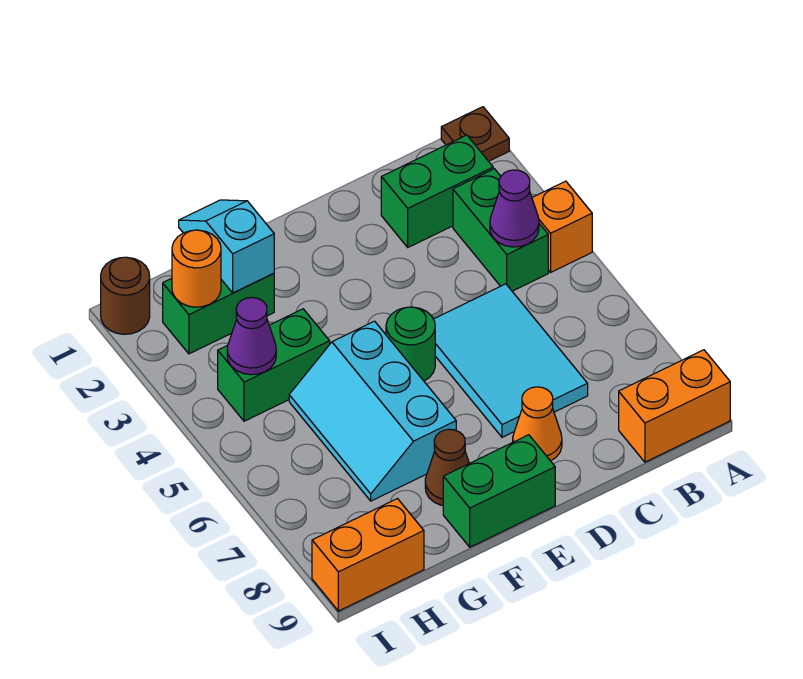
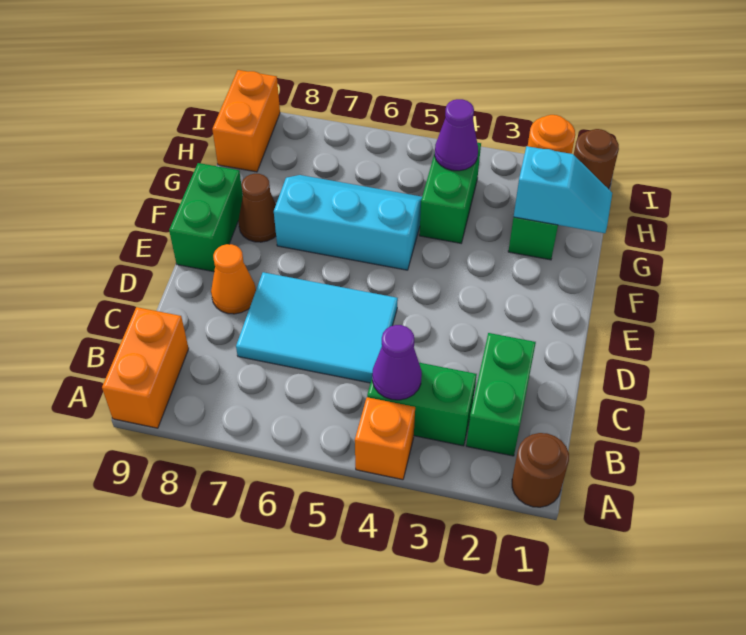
brown plate A1 level 1 -> brown round brick A1 level 1
green round brick E5 level 1 -> none

